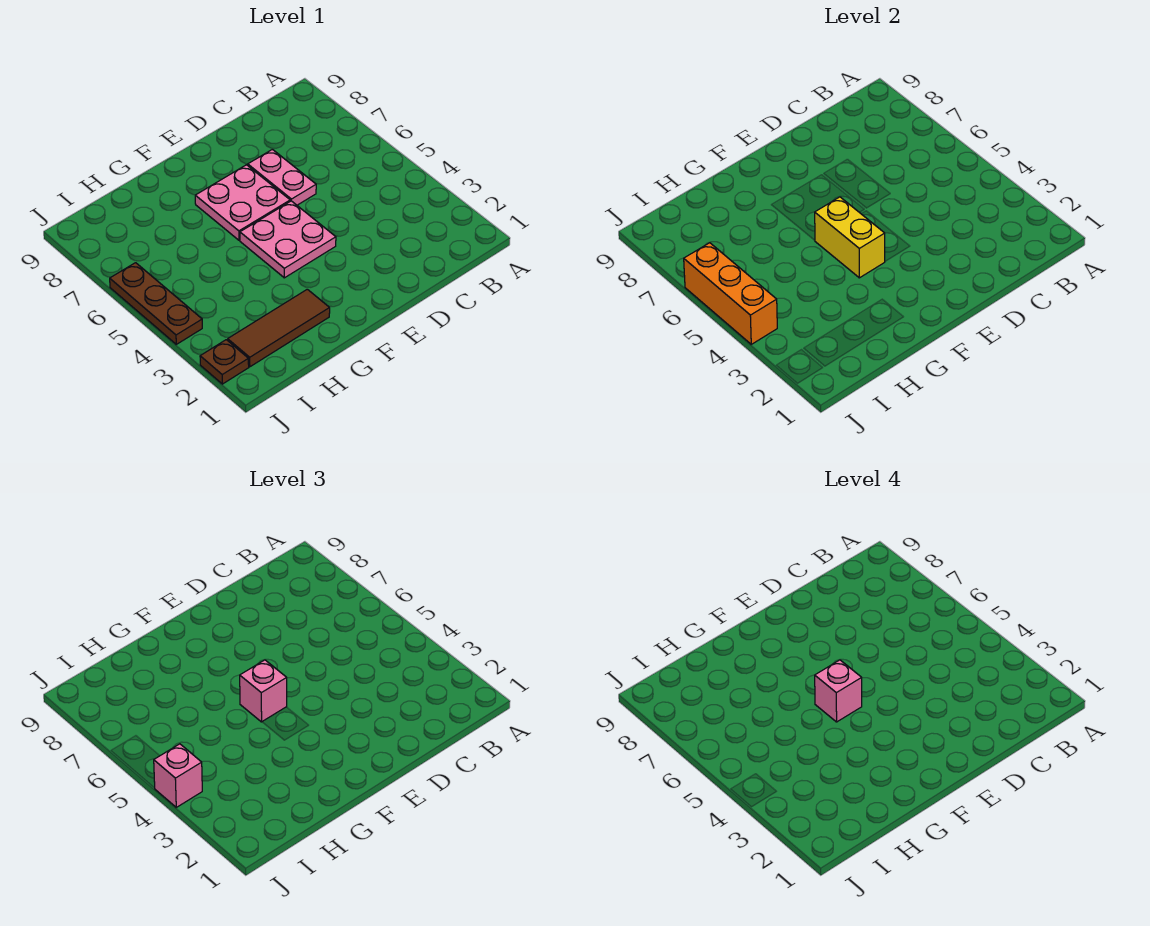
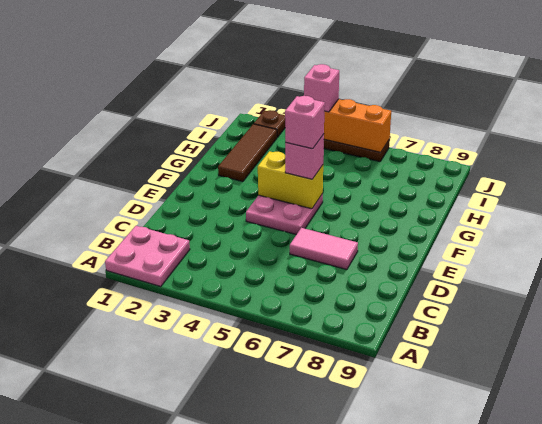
pink plate D6:D7 level 1 -> pink tile D6:D7 level 1
pink plate E6:F7 level 1 -> pink plate A1:B2 level 1

